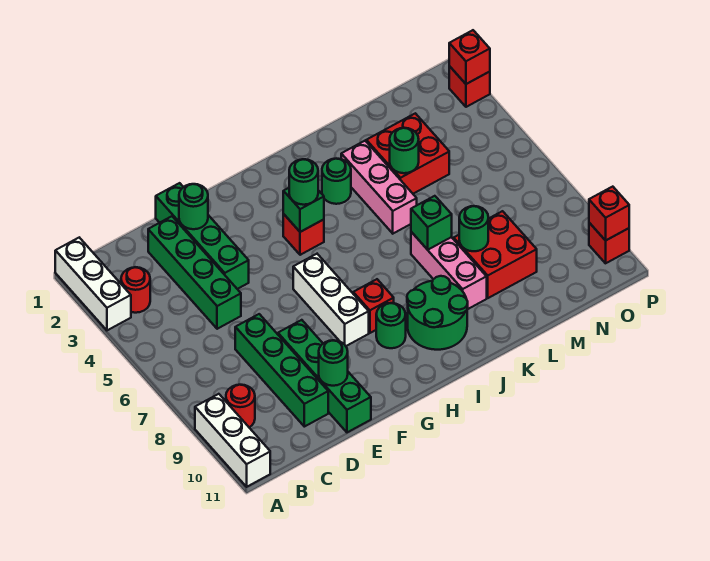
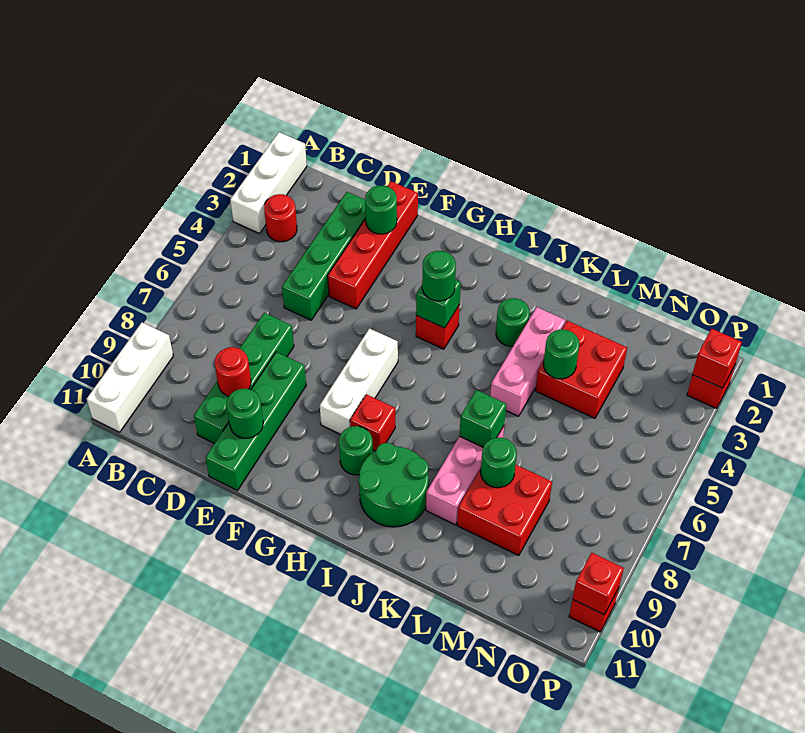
red round brick B9 level 1 -> red round brick D9 level 2
green brick E1:E4 level 1 -> red brick E1:E4 level 1

